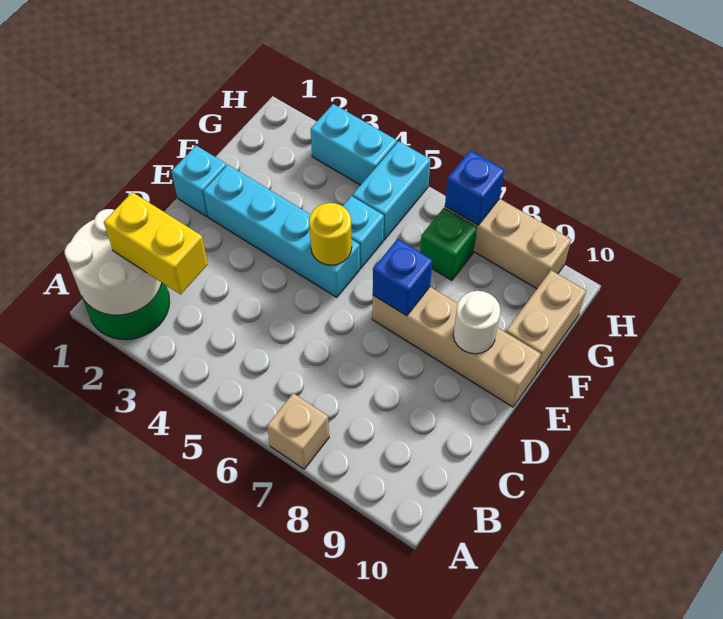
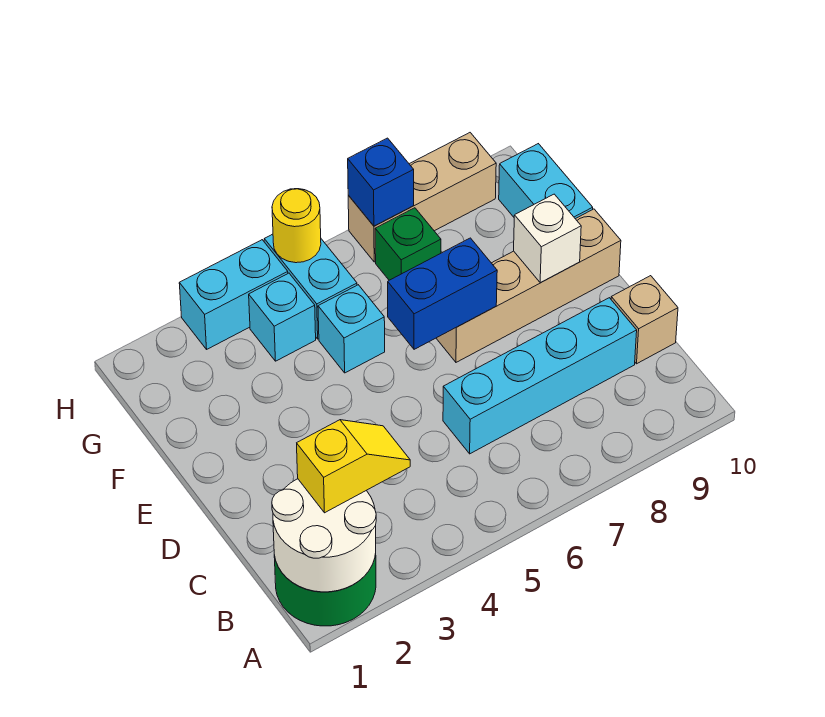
tan brick A7 level 1 -> tan brick C10 level 1
yellow brick B2:B3 level 3 -> yellow slope B2:B3 level 3 top 2
cyan brick E1 level 1 -> cyan brick G4 level 1
cyan brick E2:E5 level 1 -> cyan brick C6:C9 level 1
yellow round brick E5 level 2 -> yellow round brick H5 level 2
blue brick E7 level 2 -> blue brick E6:E7 level 2
white round brick E9 level 2 -> white brick E9 level 2
tan brick F10:G10 level 1 -> cyan brick F10:G10 level 1

